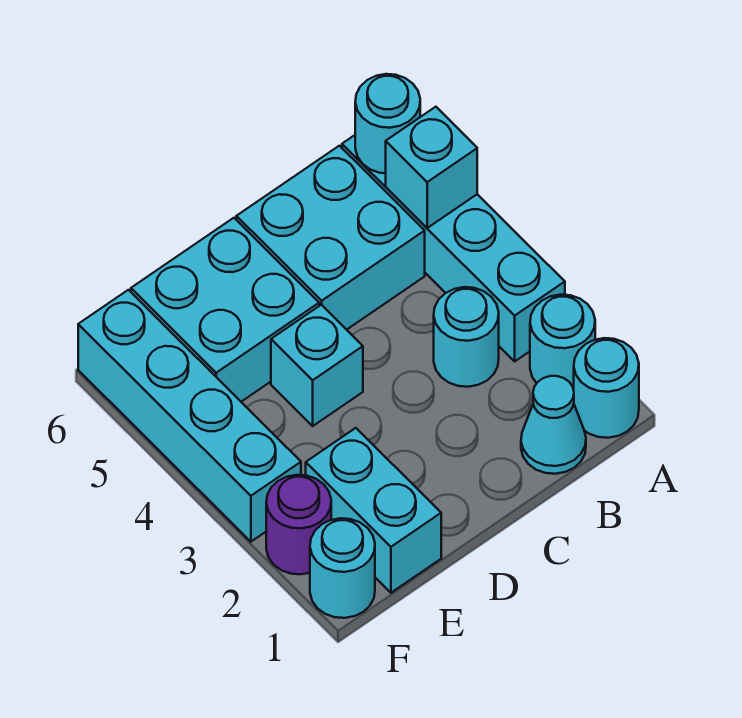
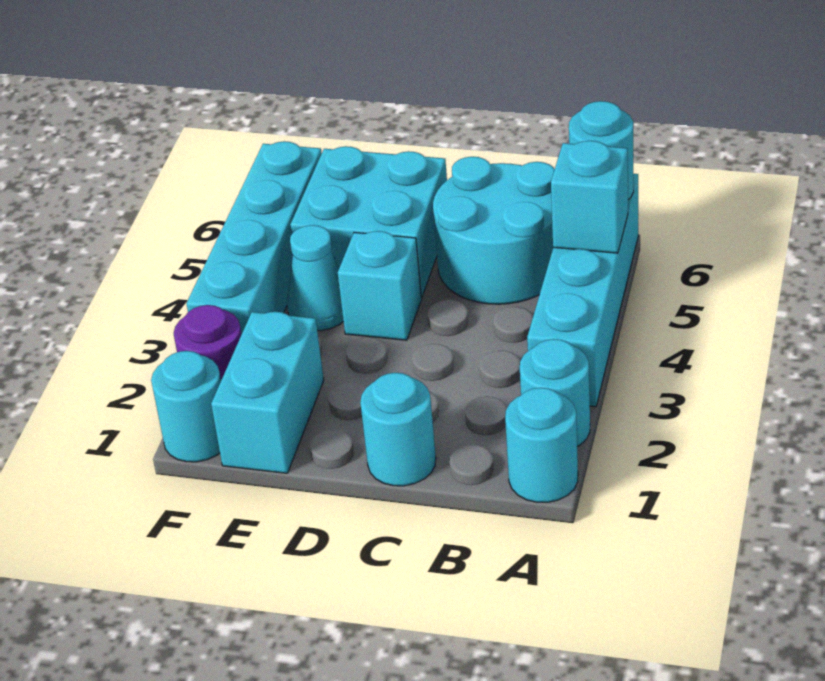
cyan cone B1 level 1 -> cyan cone E4 level 1
cyan round brick B3 level 1 -> cyan round brick C1 level 1
cyan brick B5:C6 level 1 -> cyan round brick B5:C6 level 1

